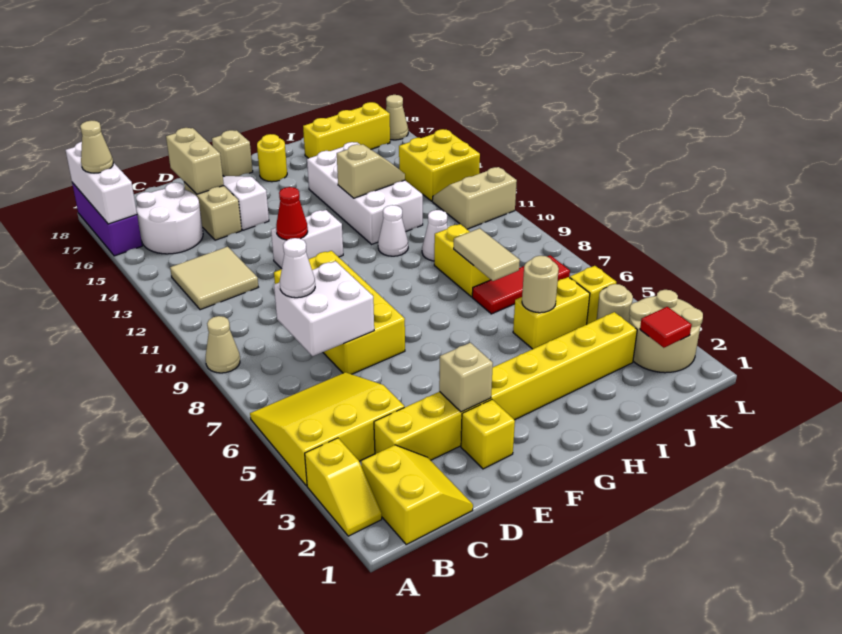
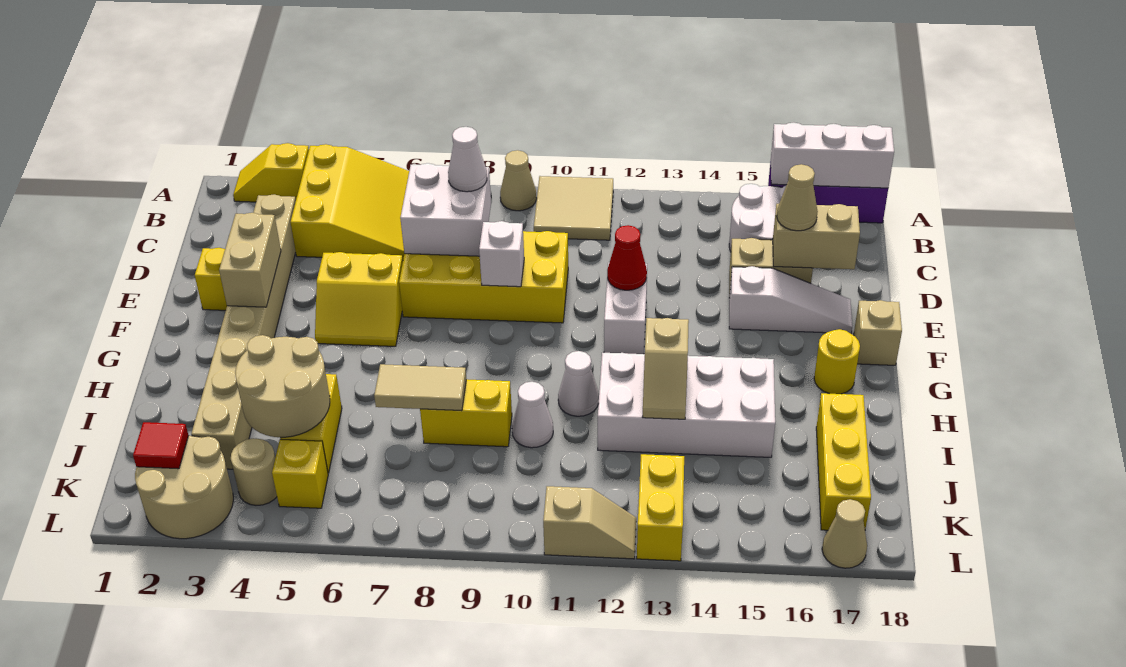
tan cone A17 level 3 -> tan cone D16 level 3
yellow slope B1:C2 level 1 top B -> yellow slope E5:F6 level 1 top E
tan tile B12:C13 level 1 -> tan tile A10:B11 level 1
yellow brick C3:J3 level 1 -> tan brick C3:J3 level 1
tan brick E3 level 2 -> tan brick E3:F3 level 2
none -> white brick E9 level 2
tan round brick I5 level 2 -> tan round brick I4:J5 level 2
red tile I7:K7 level 1 -> none
tan slope K11:L12 level 1 top 11 -> tan slope L11:L12 level 1 top 11
yellow brick K13:L14 level 1 -> yellow brick K13:L13 level 1

